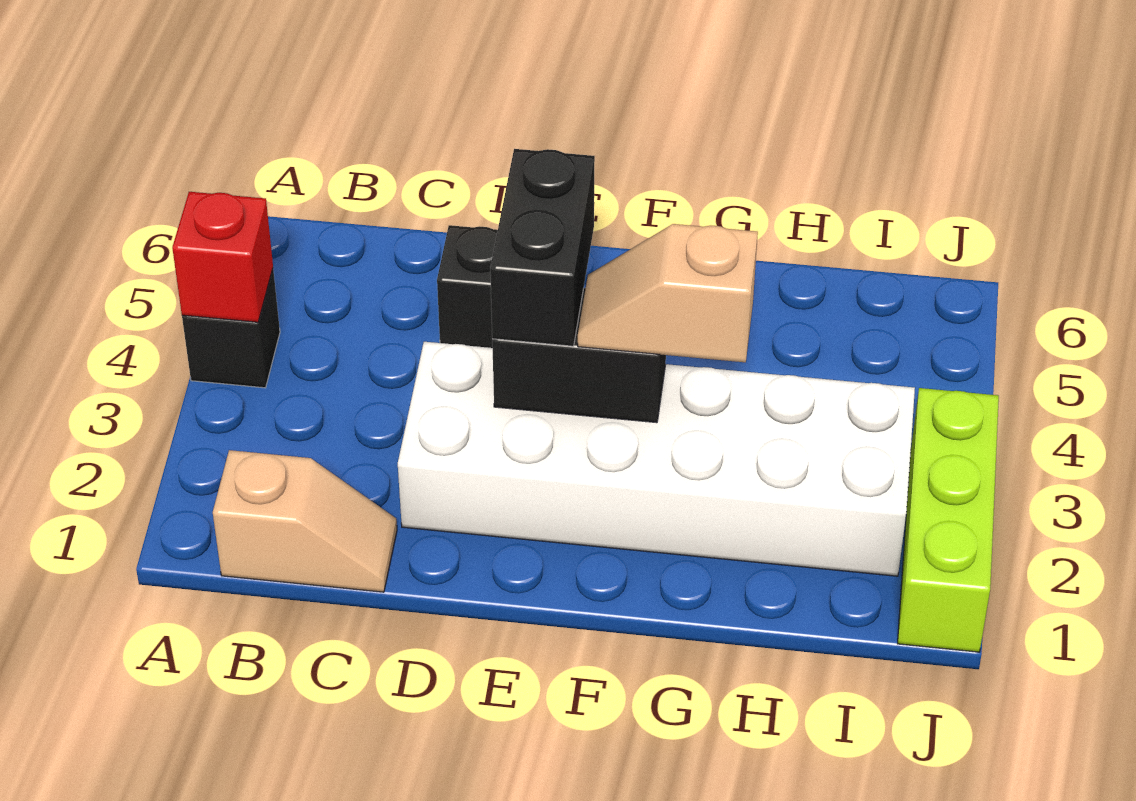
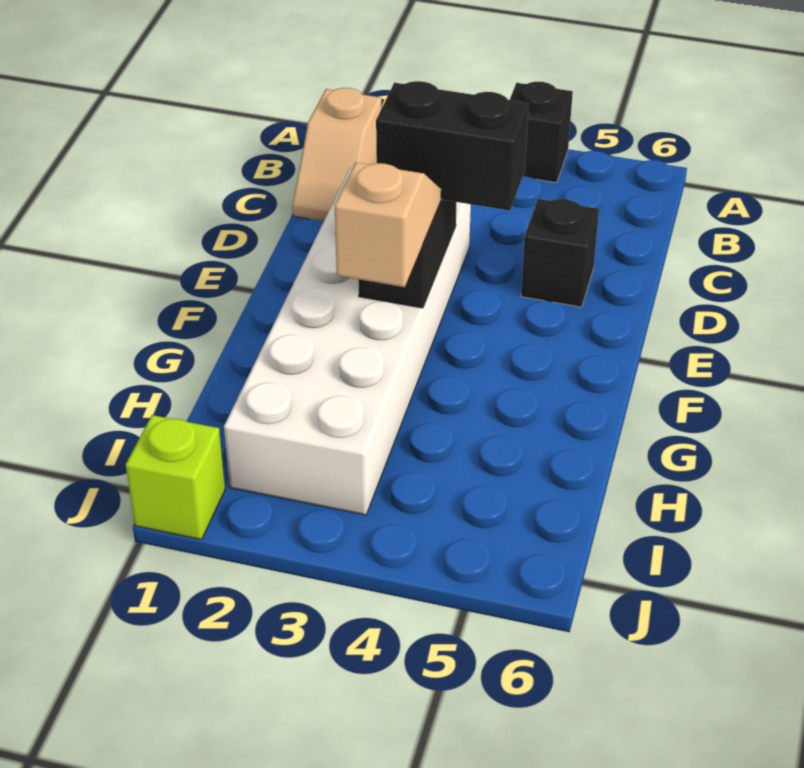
red brick A4 level 2 -> none
lime brick J1:J3 level 1 -> lime brick J1 level 1

